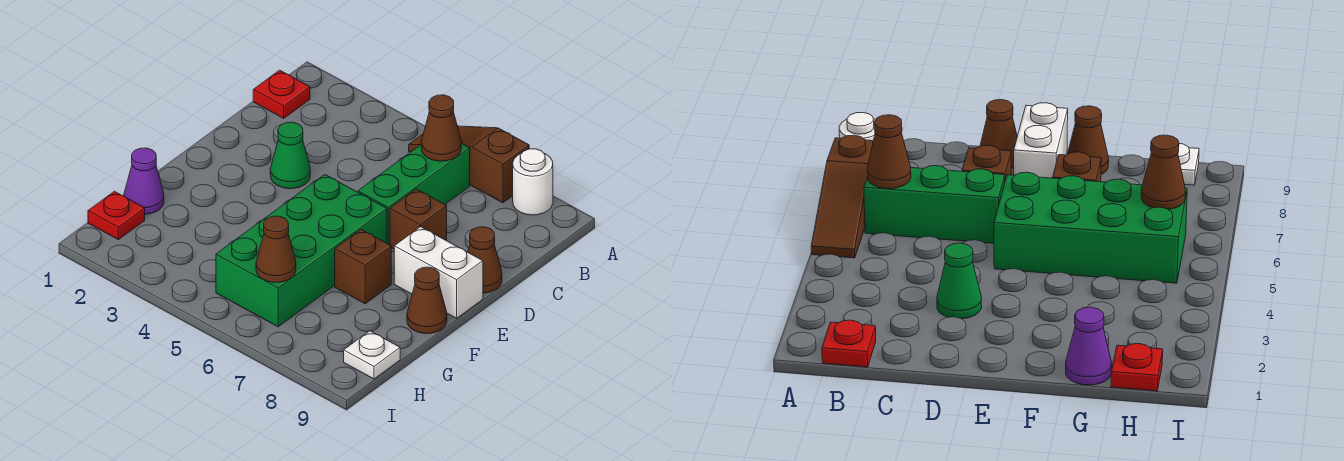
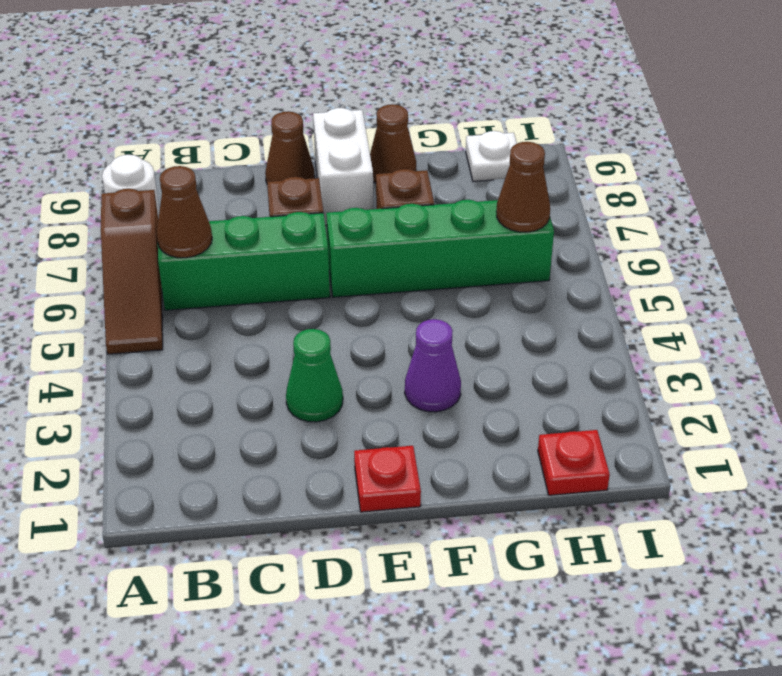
red plate B1 level 1 -> red plate E1 level 1
green brick E5:H6 level 1 -> green brick E6:H6 level 1
purple cone G1 level 1 -> purple cone F3 level 1

